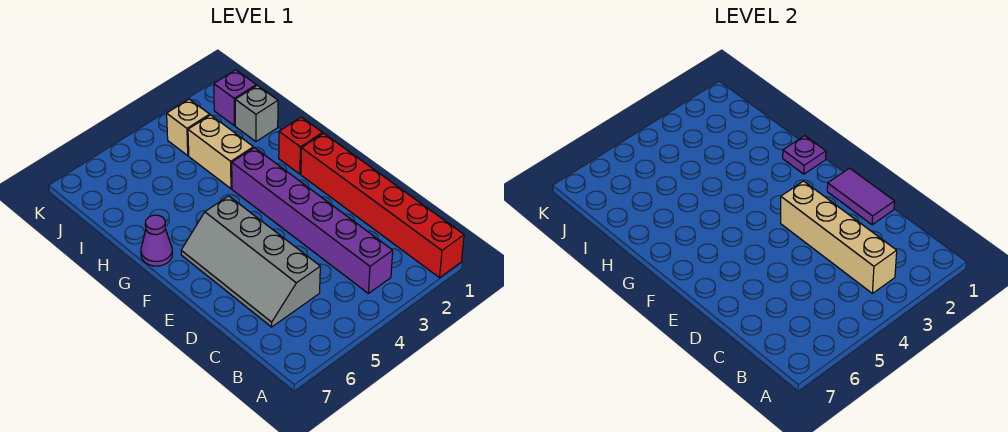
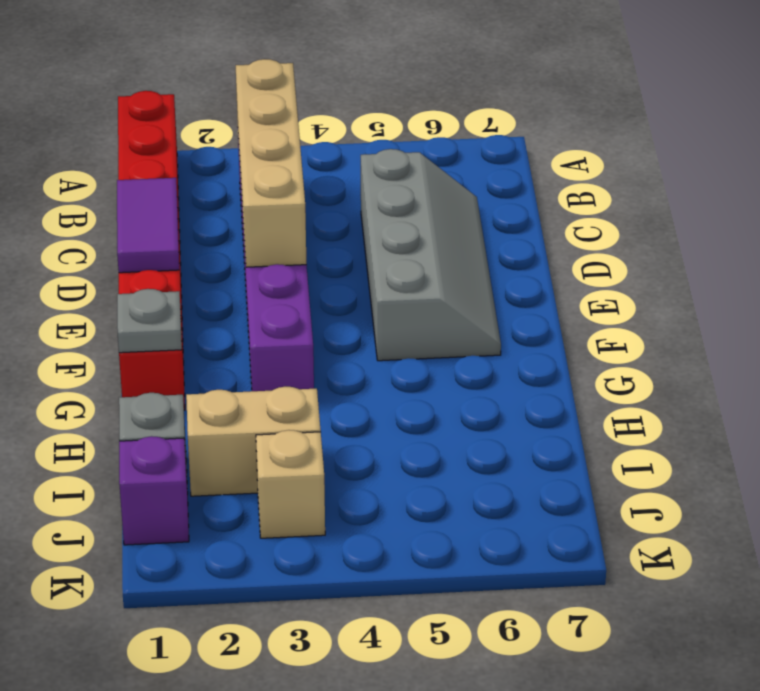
purple plate G1 level 2 -> grey plate G1 level 2
purple cone G7 level 1 -> none
tan brick H3:I3 level 1 -> tan brick I2:I3 level 1

